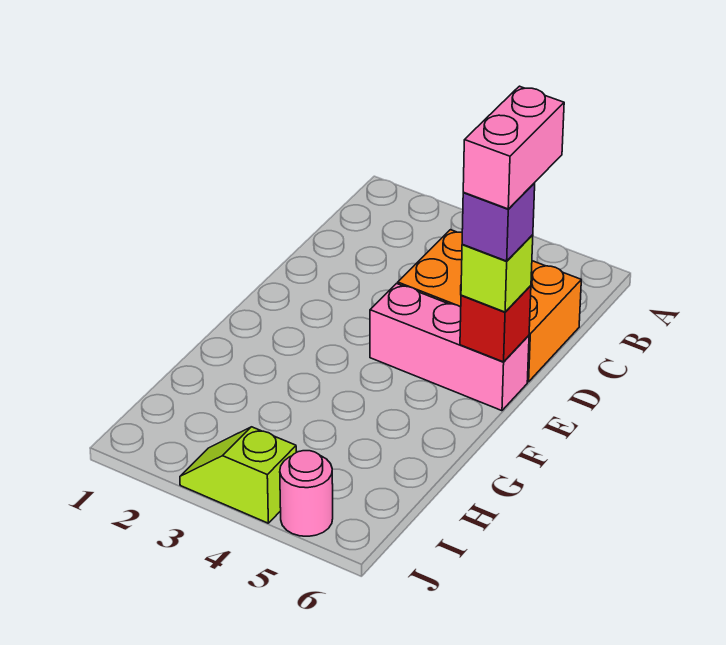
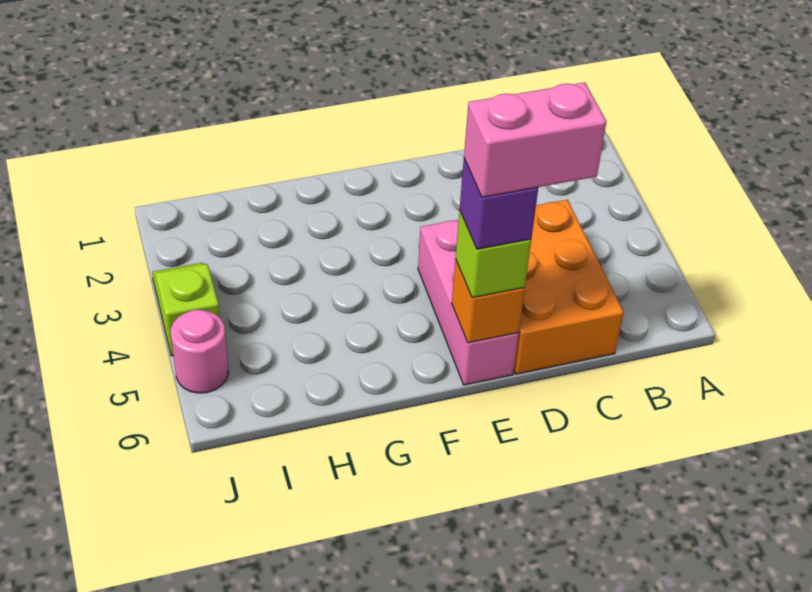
red brick E6 level 2 -> orange brick E6 level 2

